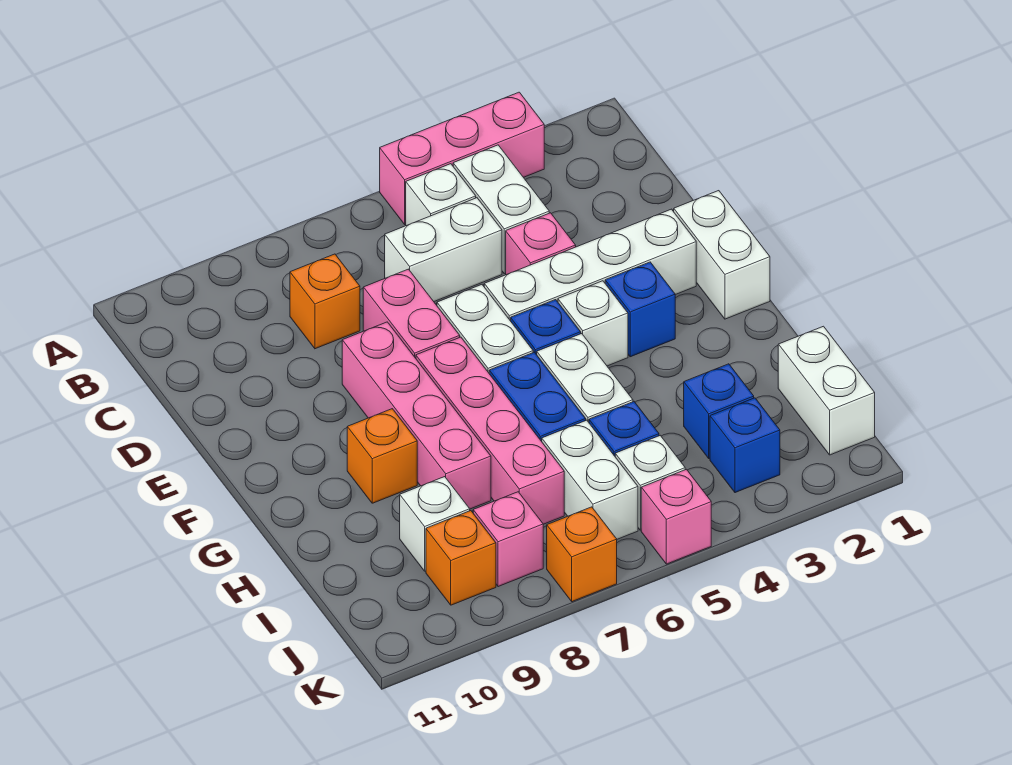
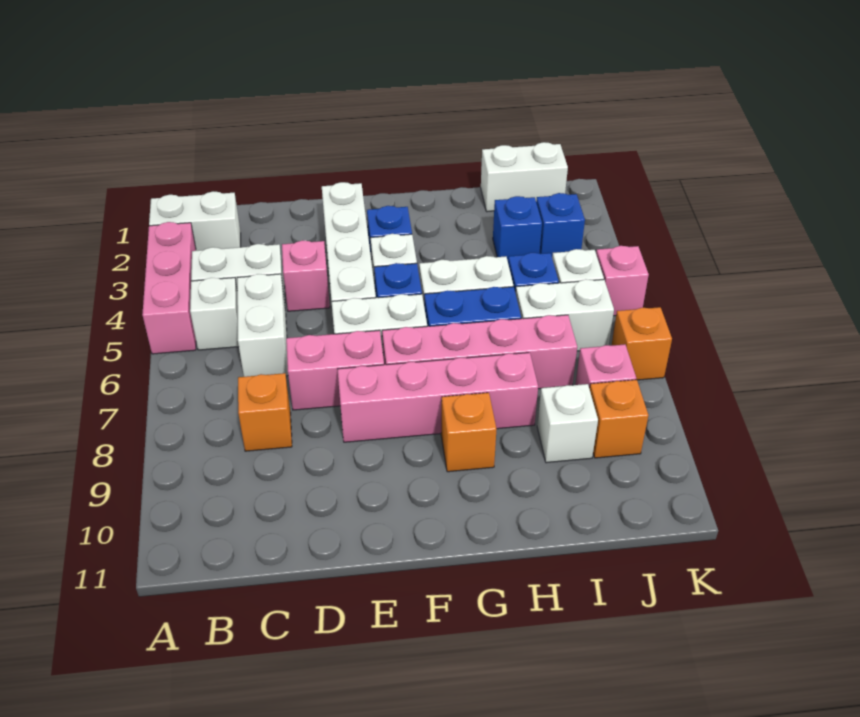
white brick E1:F1 level 1 -> white brick A2:B2 level 1

